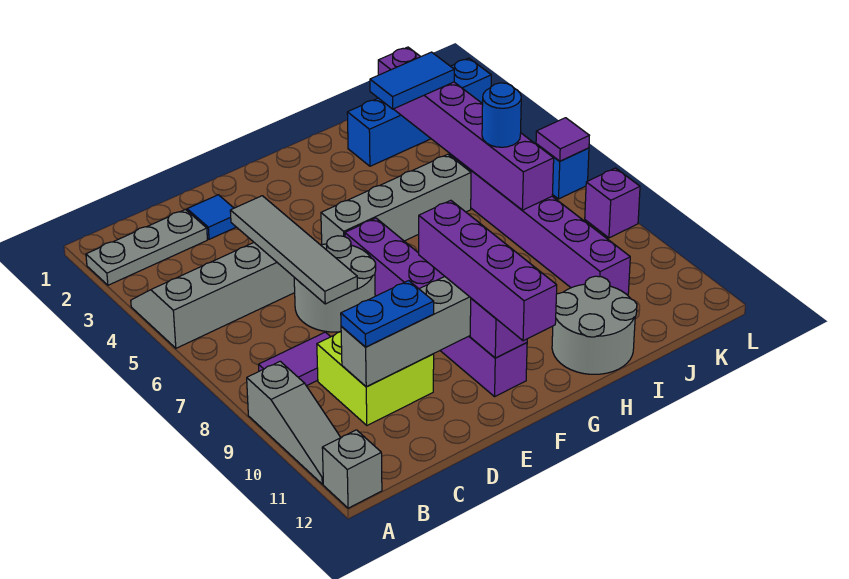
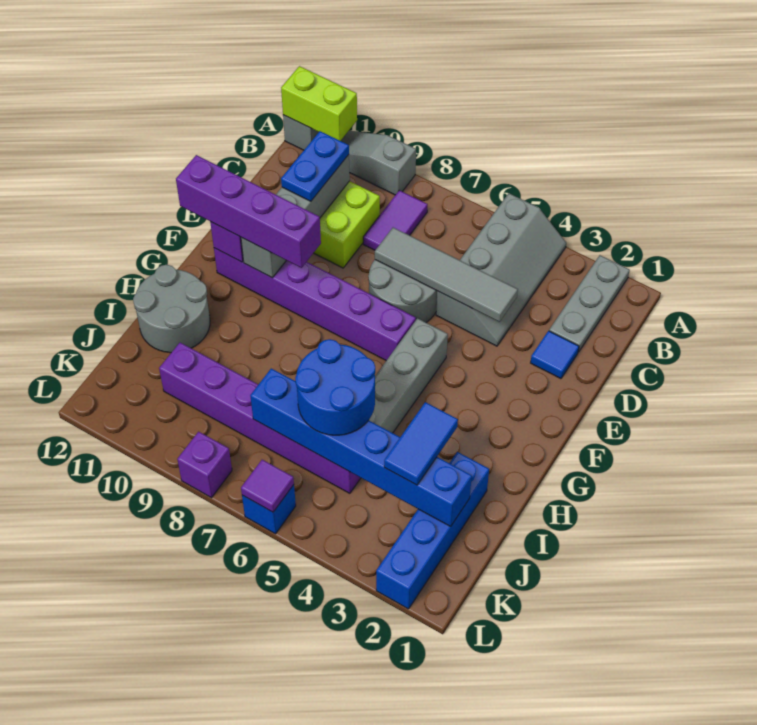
none -> lime brick A11:A12 level 2
purple brick J2:J7 level 2 -> blue brick J2:J7 level 2
blue round brick J6 level 3 -> blue round brick I5:J6 level 3

